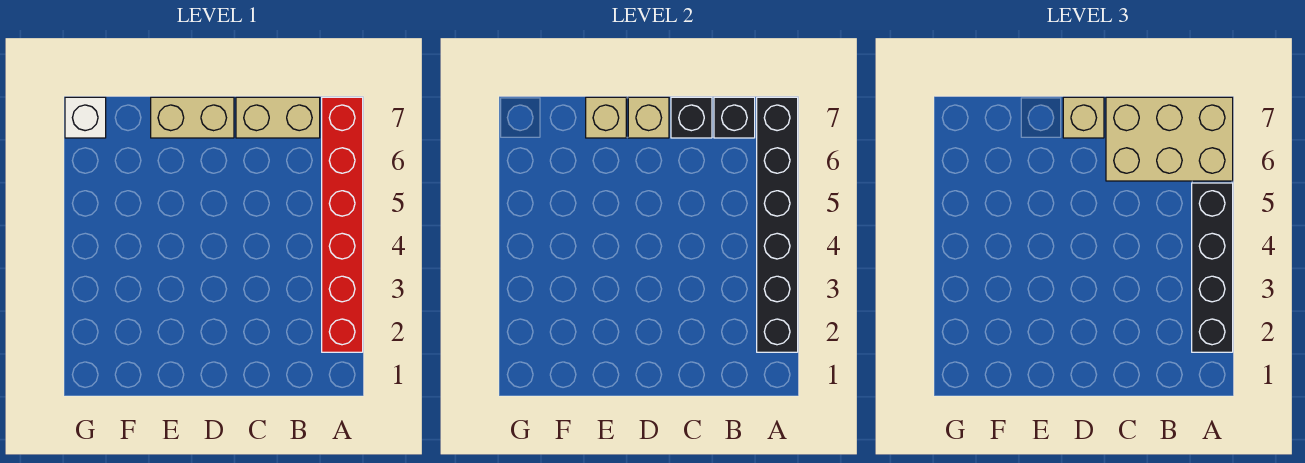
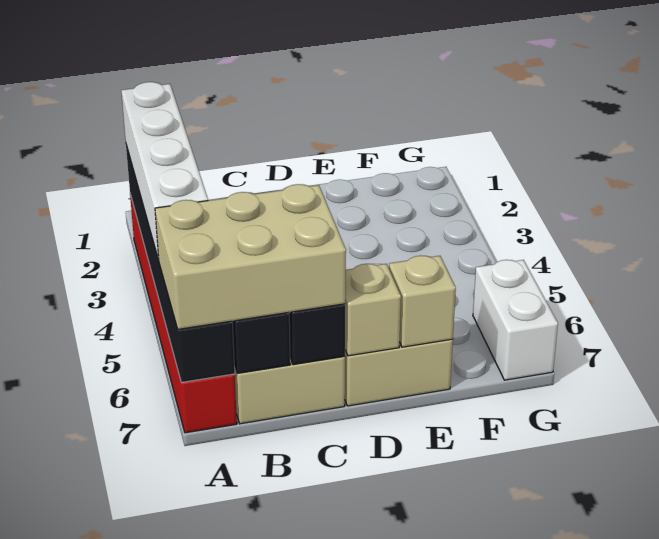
black brick A2:A5 level 3 -> white brick A2:A5 level 3
tan brick D7 level 3 -> none
white brick G7 level 1 -> white brick G6:G7 level 1

